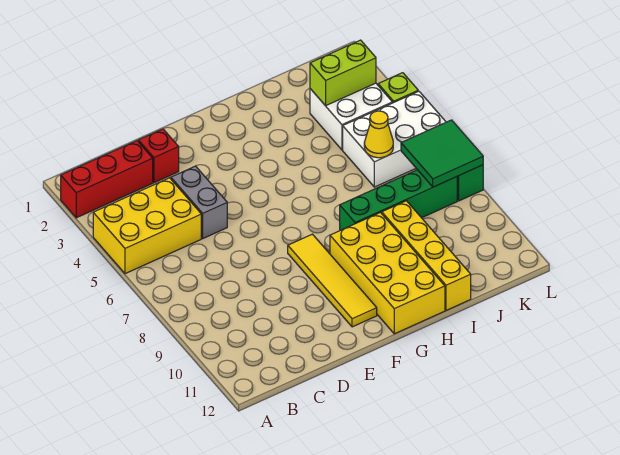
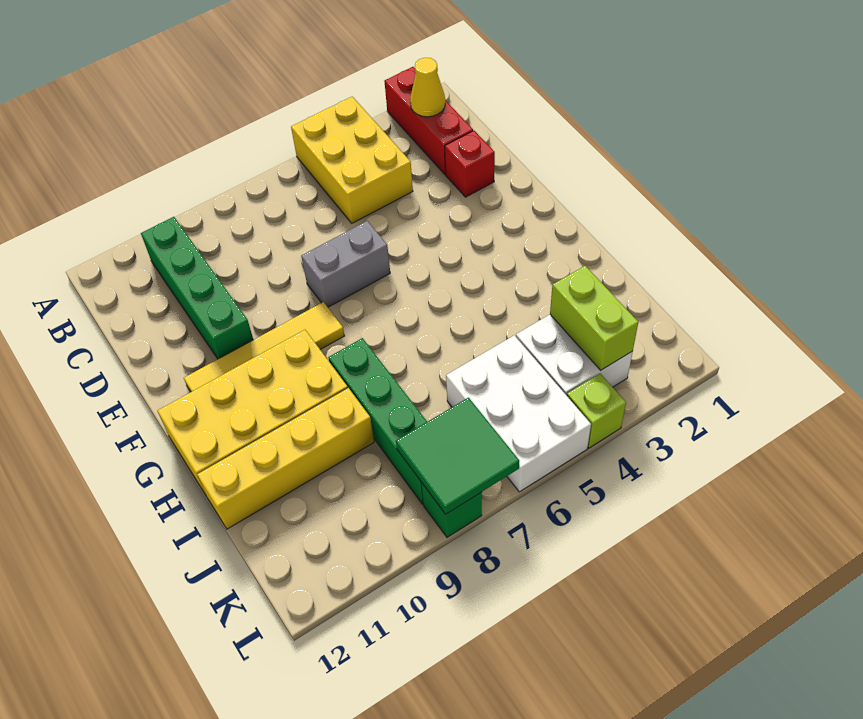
none -> green brick B10:E10 level 1
grey brick D4:D5 level 1 -> grey brick E6:E7 level 1
yellow cone J6 level 2 -> yellow cone B2 level 2

